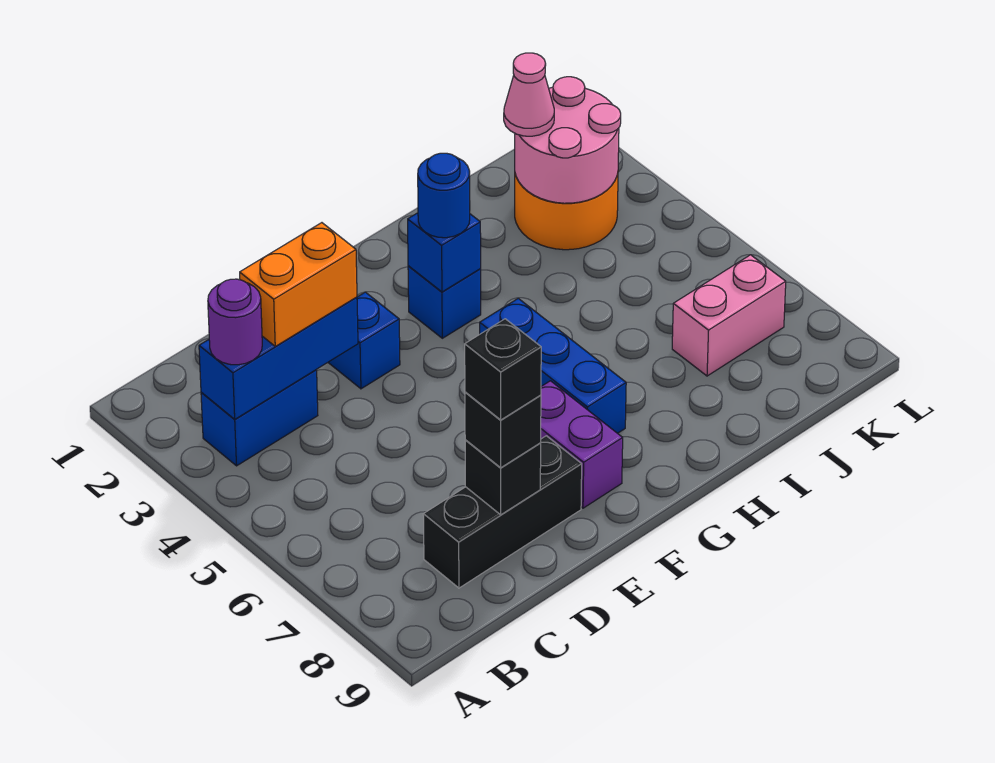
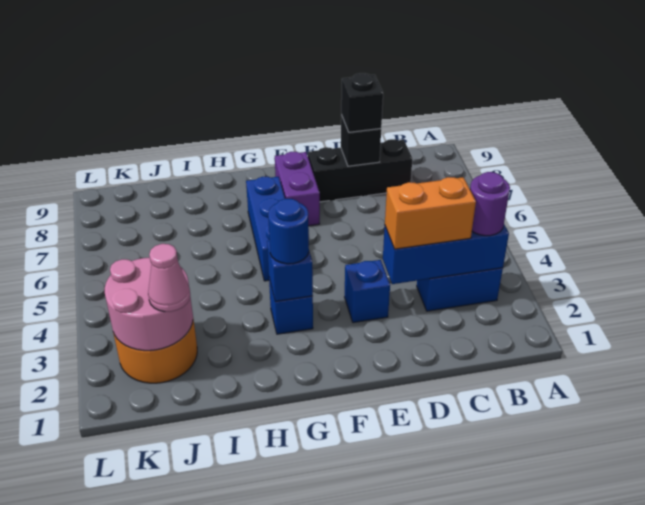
black brick D8 level 4 -> none
pink brick J7:K7 level 1 -> none

